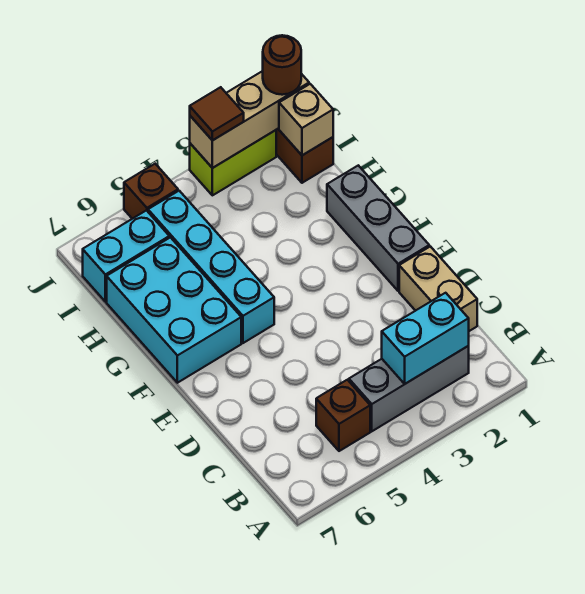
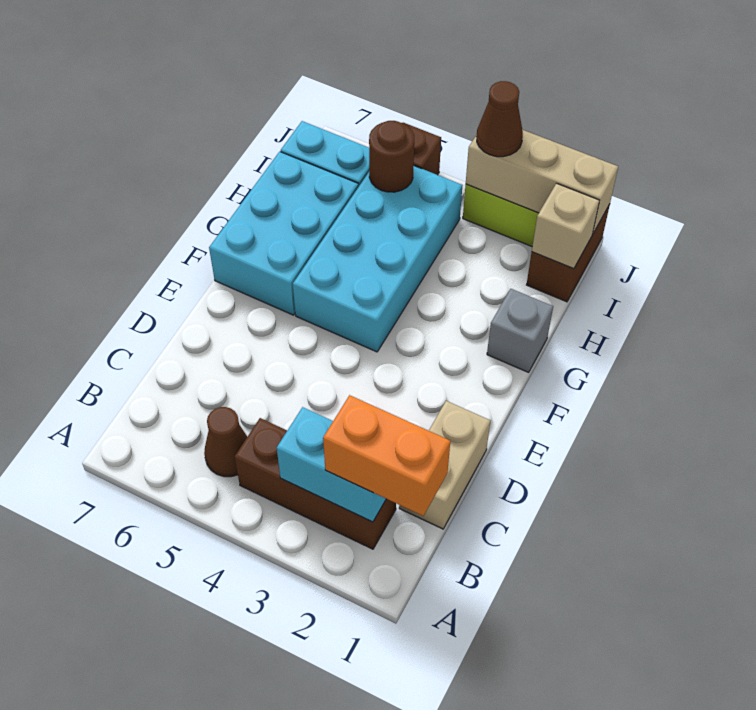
none -> orange brick B1:B2 level 3
grey brick B2:B4 level 1 -> brown brick B2:B4 level 1
brown brick B5 level 1 -> brown cone B5 level 1
grey brick E1:G1 level 1 -> grey brick G1 level 1
cyan brick F5:I5 level 1 -> cyan brick F4:I5 level 1
brown round brick J1 level 3 -> brown round brick I5 level 2
brown tile J3 level 3 -> brown cone J3 level 3

